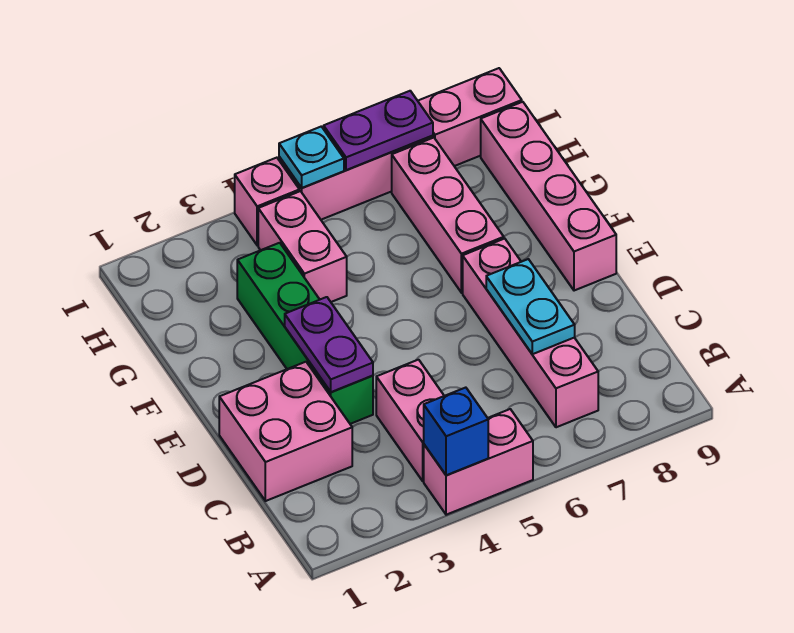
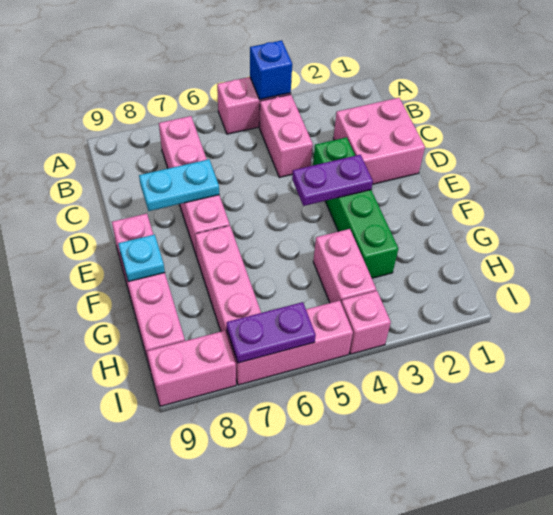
cyan plate C7:D7 level 2 -> cyan plate D7:D8 level 2
purple plate D3:E3 level 2 -> purple plate E3:E4 level 2
cyan plate I5 level 2 -> cyan plate F9 level 2

